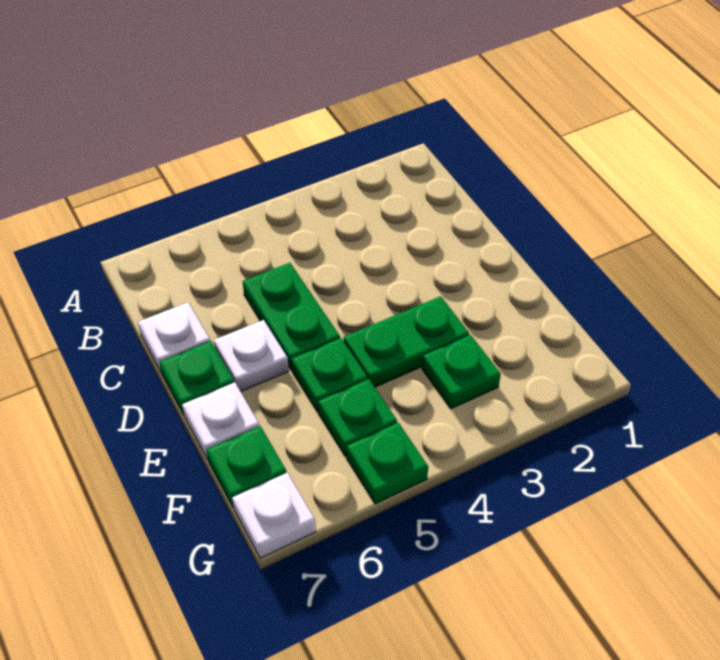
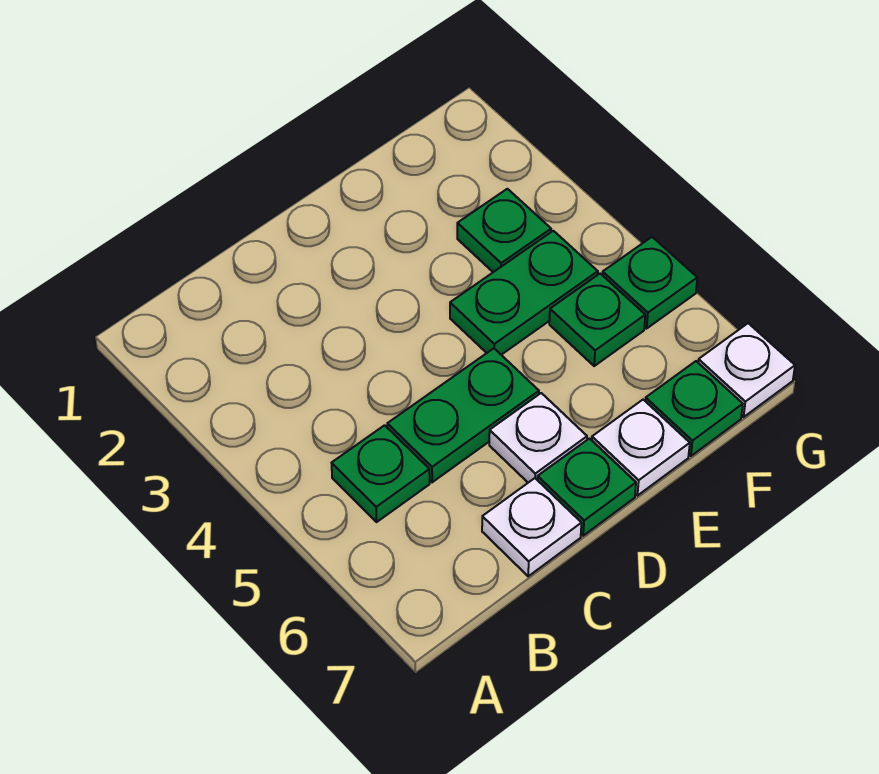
green plate E3:E4 level 1 -> green plate E4:F4 level 1
green plate E5 level 1 -> green plate B5 level 1

